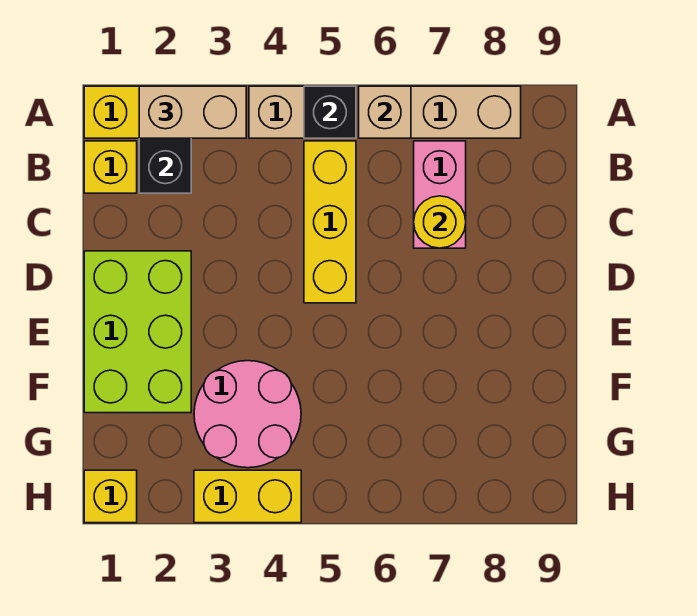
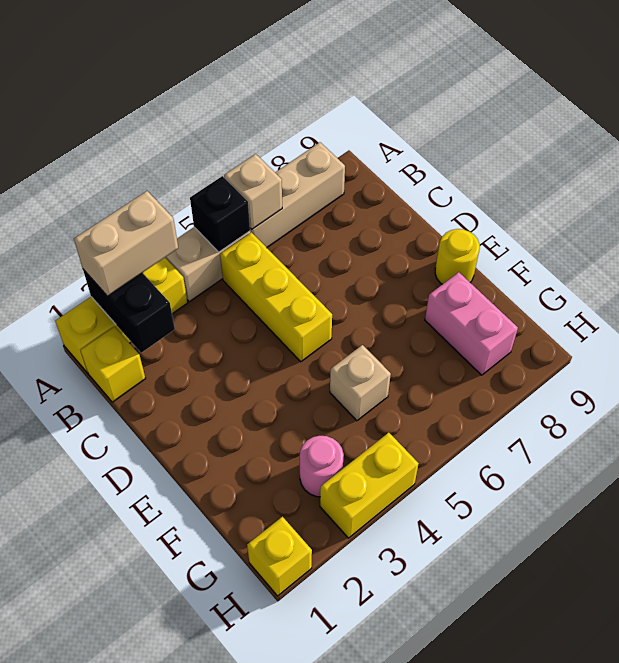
pink brick B7:C7 level 1 -> pink brick F8:G8 level 1
yellow round brick C7 level 2 -> yellow round brick E9 level 1
lime brick D1:F2 level 1 -> none
pink round brick F3:G4 level 1 -> pink round brick G3 level 1
none -> tan brick F5 level 1

